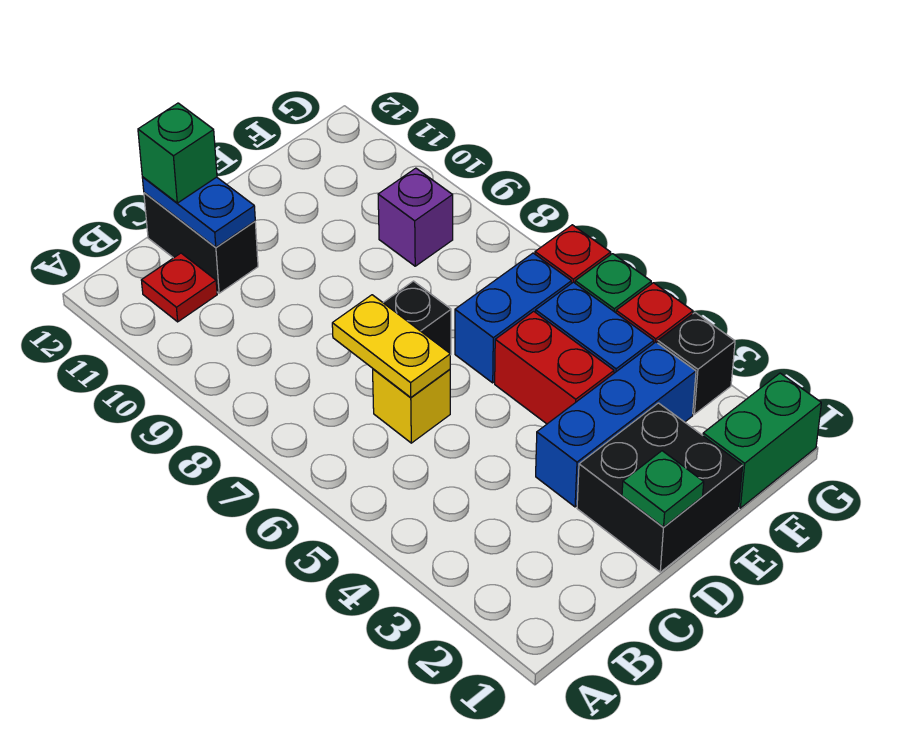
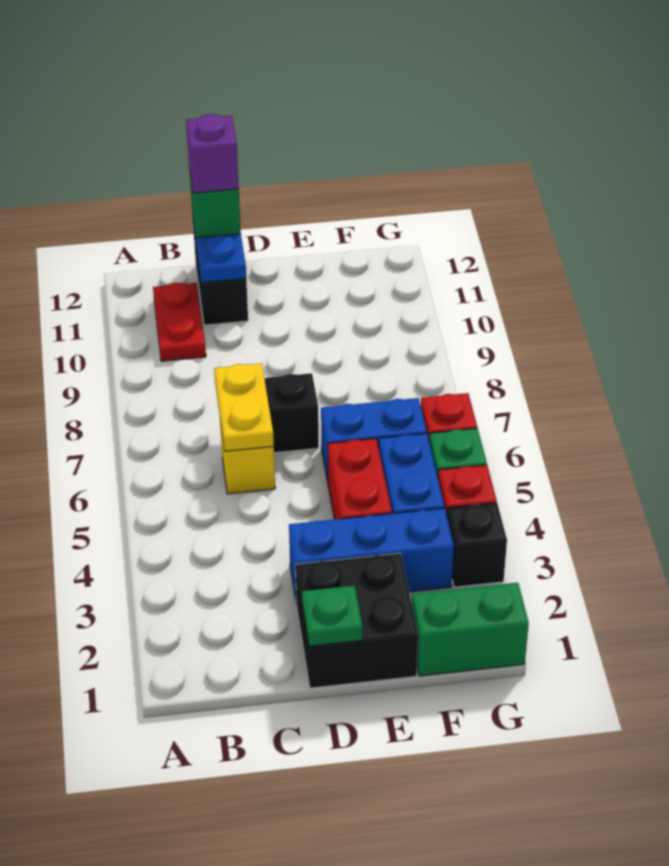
red plate B11 level 1 -> red plate B10:B11 level 1
purple brick F9 level 1 -> purple brick C12 level 4

